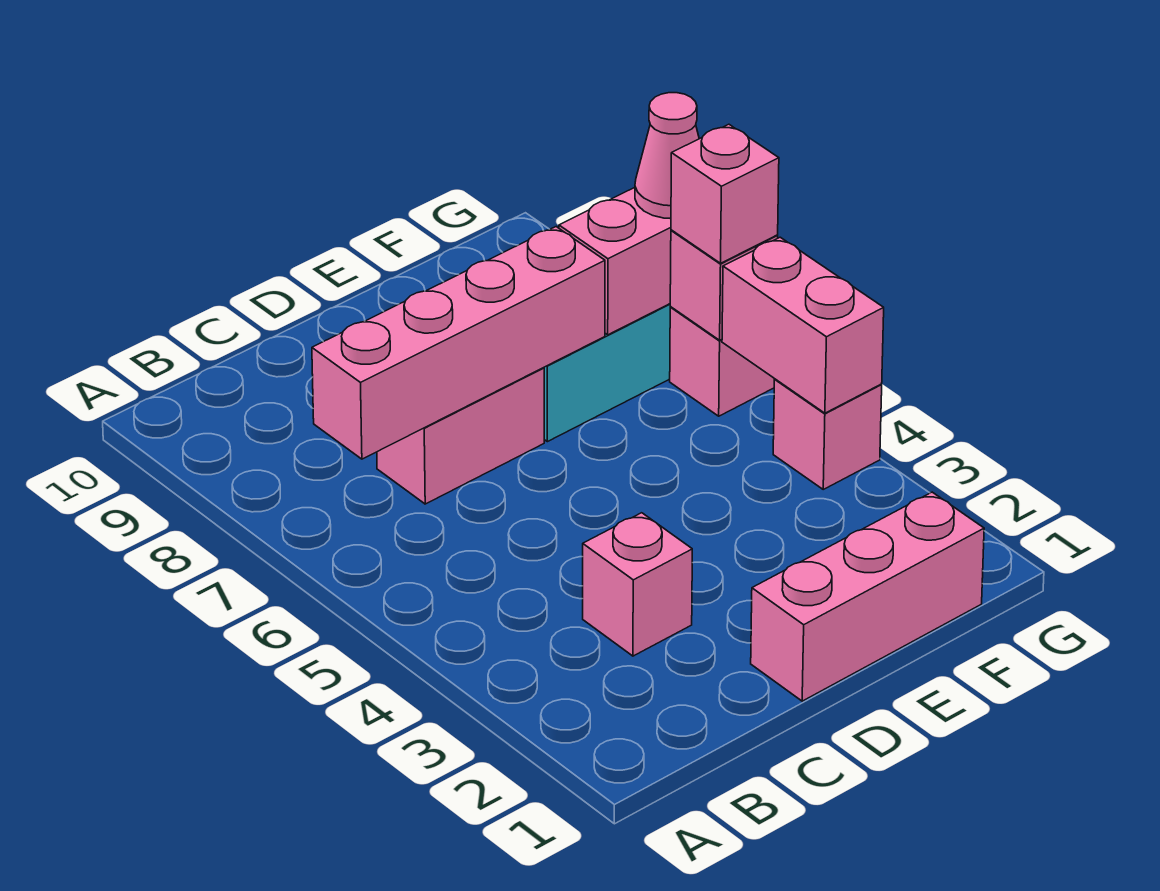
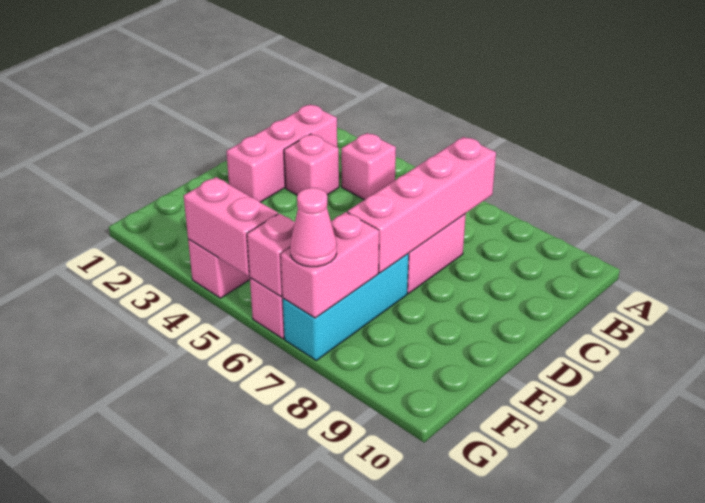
pink brick D1:F1 level 1 -> pink brick B2:D2 level 1
pink brick G6 level 3 -> pink brick B4 level 1

